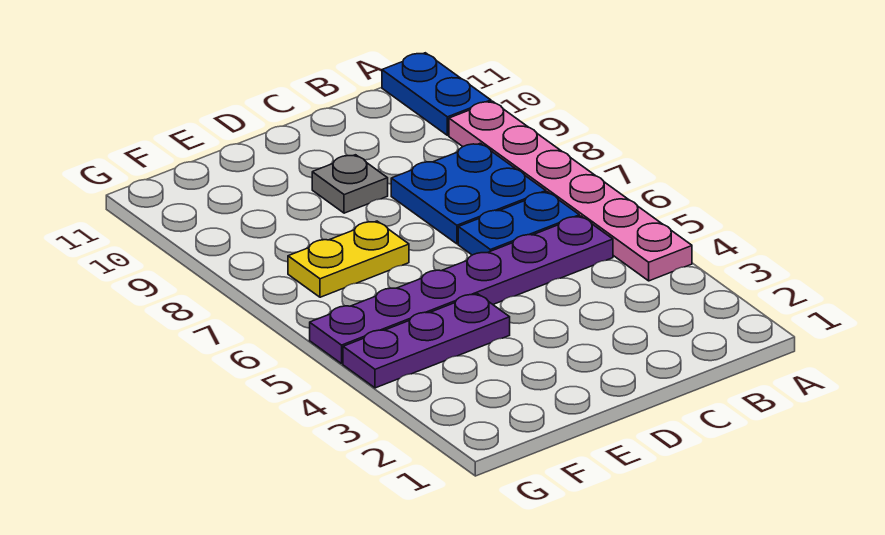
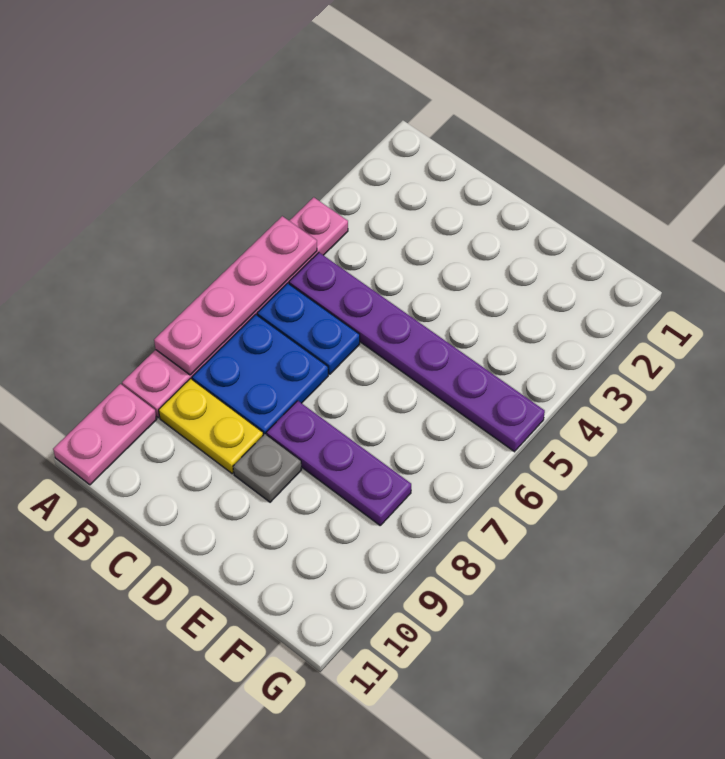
none -> pink plate A5:A8 level 2
blue plate A10:A11 level 1 -> pink plate A10:A11 level 1
purple plate E4:G4 level 1 -> purple plate D8:F8 level 1
yellow plate E7:F7 level 1 -> yellow plate B9:C9 level 1

